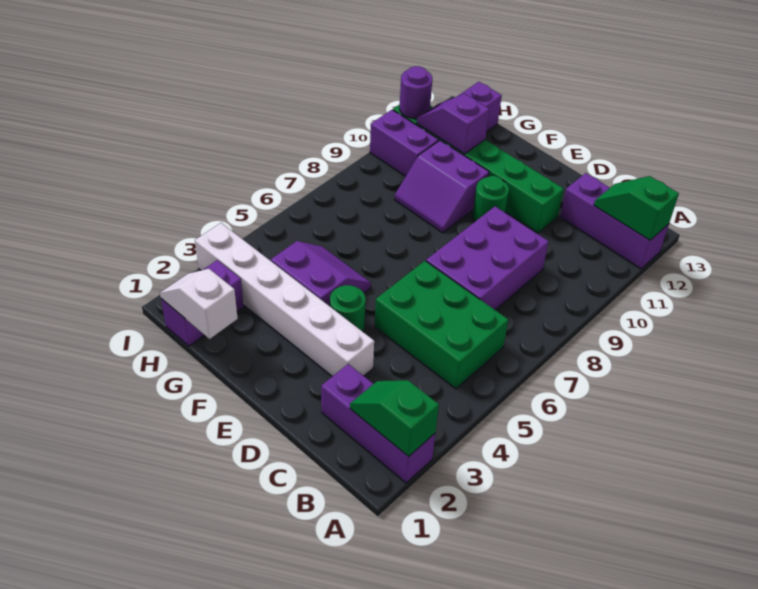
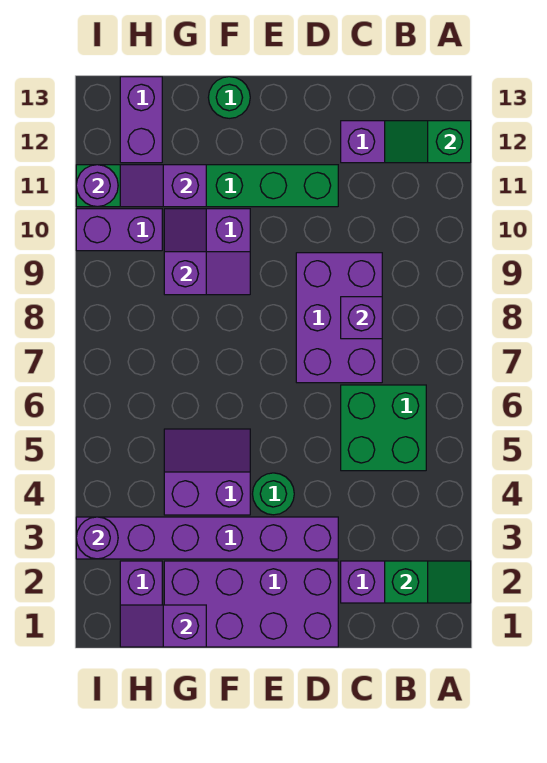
green slope A2:B2 level 2 top A -> green slope A2:B2 level 2 top B
green brick B5:D6 level 1 -> green brick B5:C6 level 1
none -> purple brick C8 level 2
none -> purple brick D1:G2 level 1
white brick D3:I3 level 1 -> purple brick D3:I3 level 1
green round brick E10 level 1 -> green round brick F13 level 1
white slope G1:H1 level 2 top G -> purple slope G1:H1 level 2 top G
none -> purple slope G9:G10 level 2 top 9
none -> purple round brick I3 level 2

